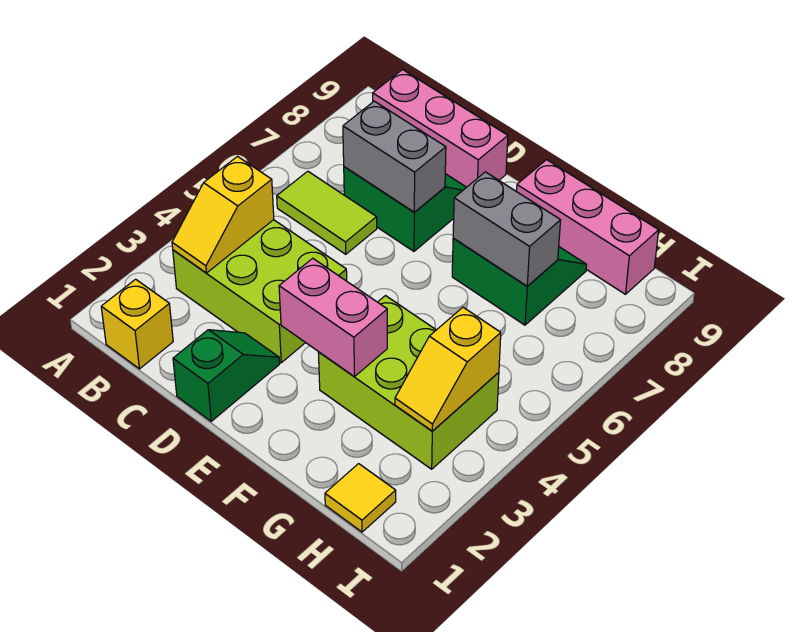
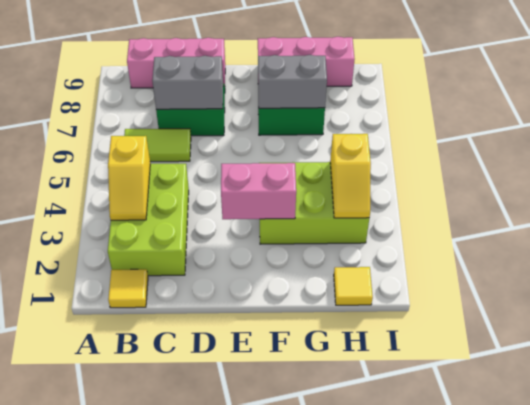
yellow brick B1 level 1 -> yellow tile B1 level 1
lime brick B3:D4 level 1 -> lime brick B2:C4 level 1
green slope D1:D2 level 1 top 1 -> none

